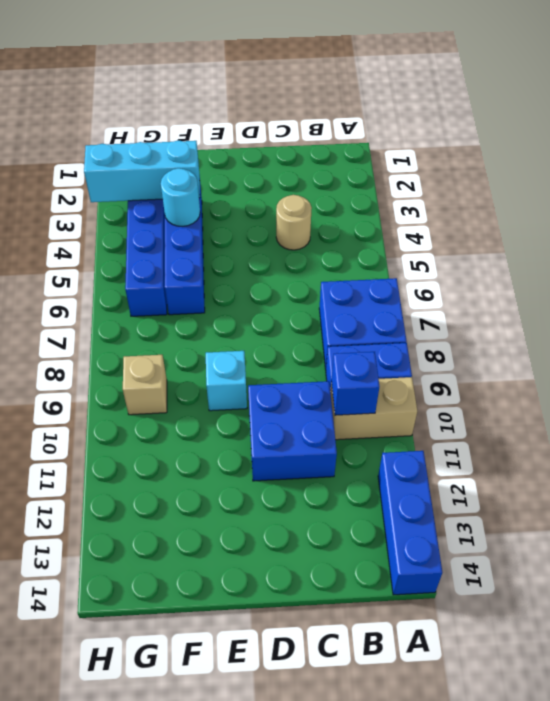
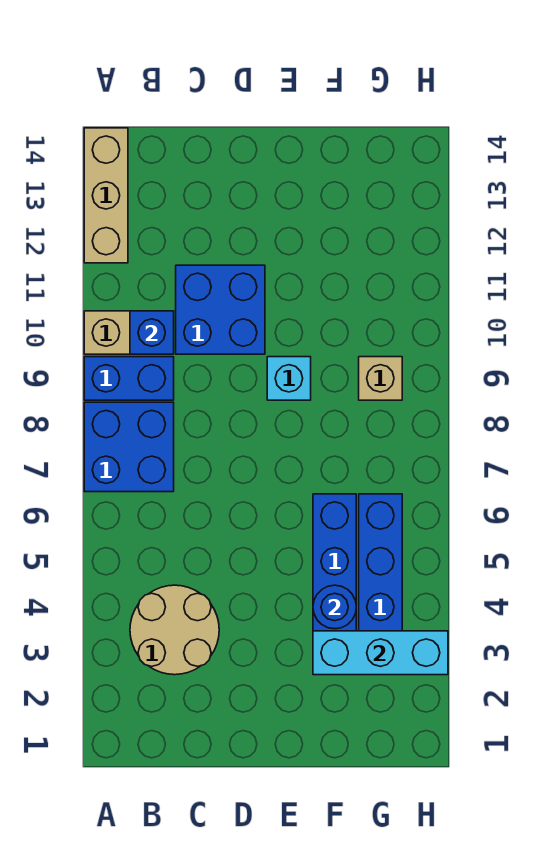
blue brick A12:A14 level 1 -> tan brick A12:A14 level 1
tan round brick C4 level 1 -> tan round brick B3:C4 level 1
cyan round brick F4 level 2 -> blue round brick F4 level 2

